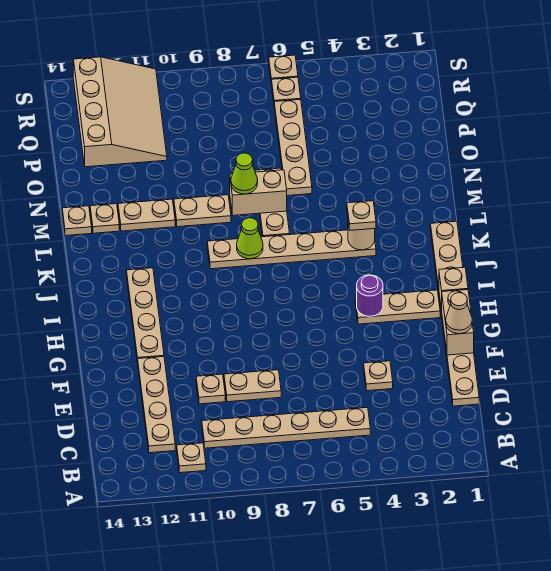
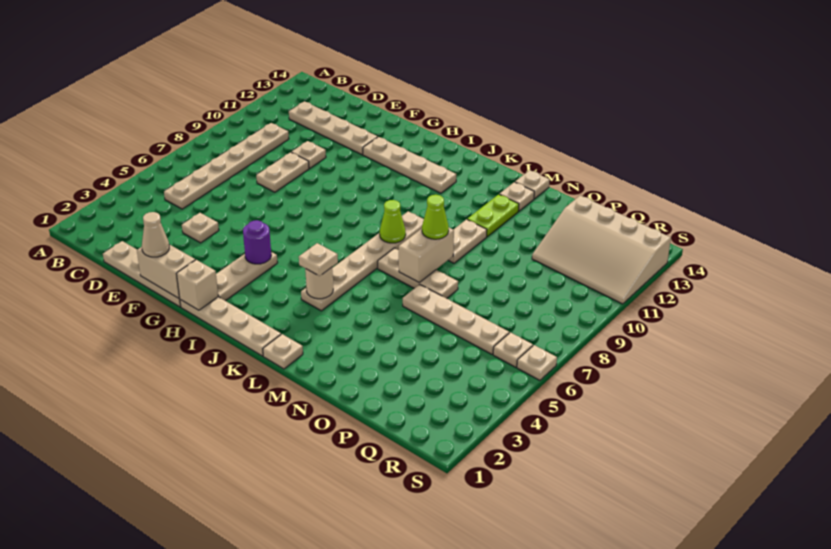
tan plate B11 level 1 -> tan plate L1 level 1
tan plate M11:M12 level 1 -> lime plate M11:M12 level 1

